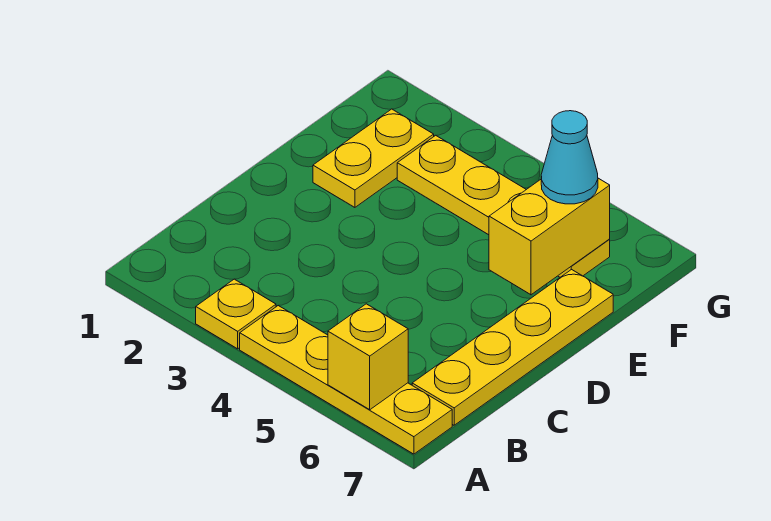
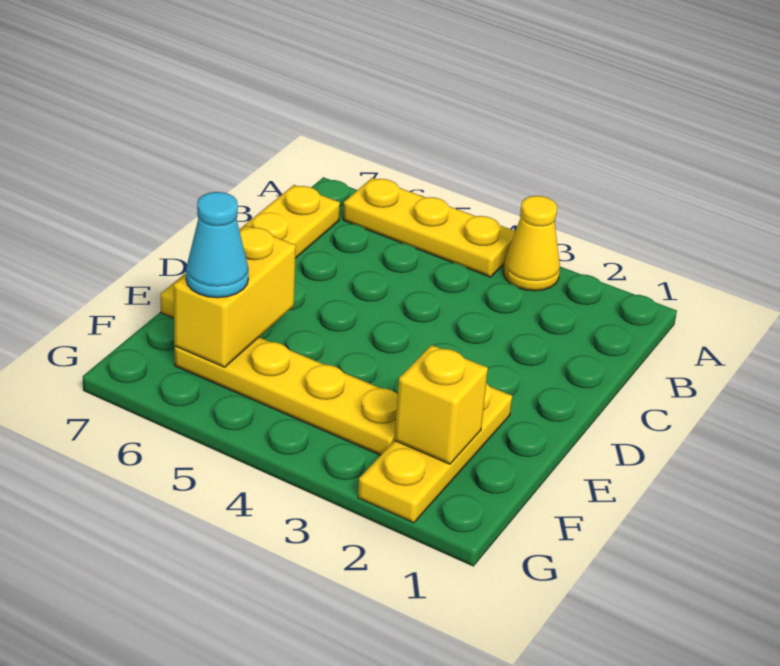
yellow plate A3 level 1 -> yellow cone A3 level 1
yellow plate A4:A7 level 1 -> yellow plate A4:A6 level 1
yellow brick A6 level 2 -> yellow brick F2 level 2
yellow plate E2:F2 level 1 -> yellow plate E2:G2 level 1

